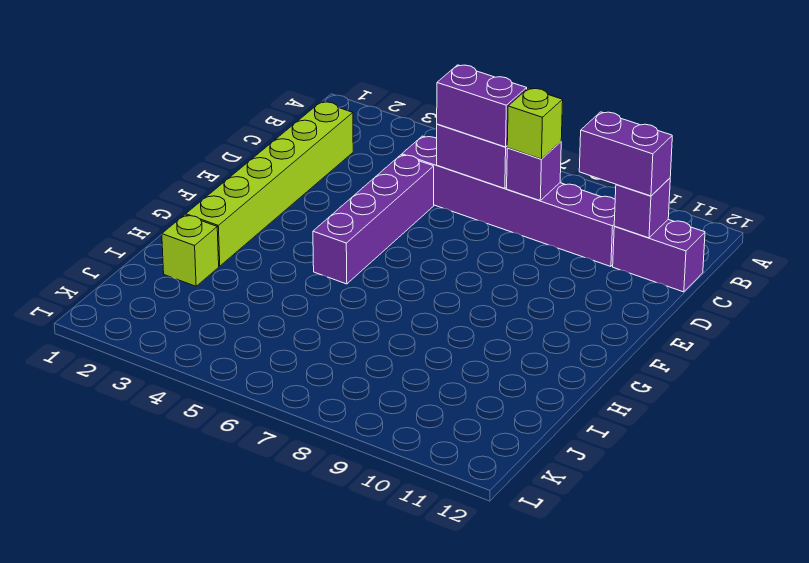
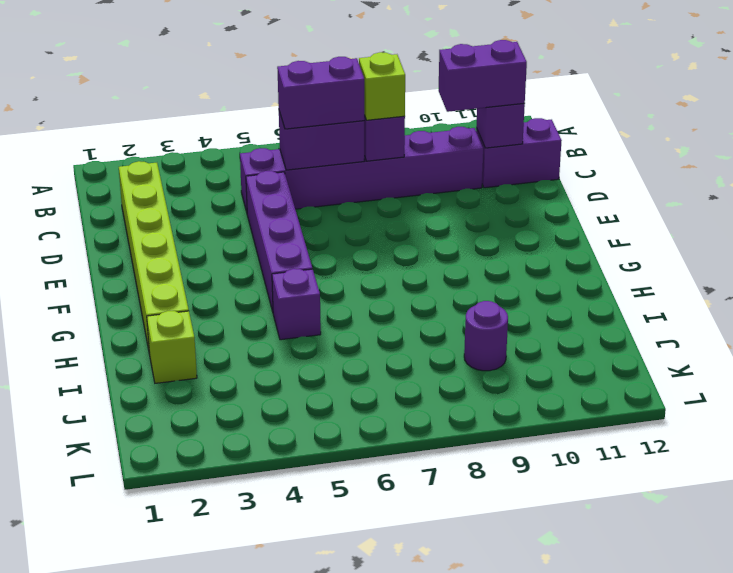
none -> purple brick H5 level 1
none -> purple round brick J9 level 1

